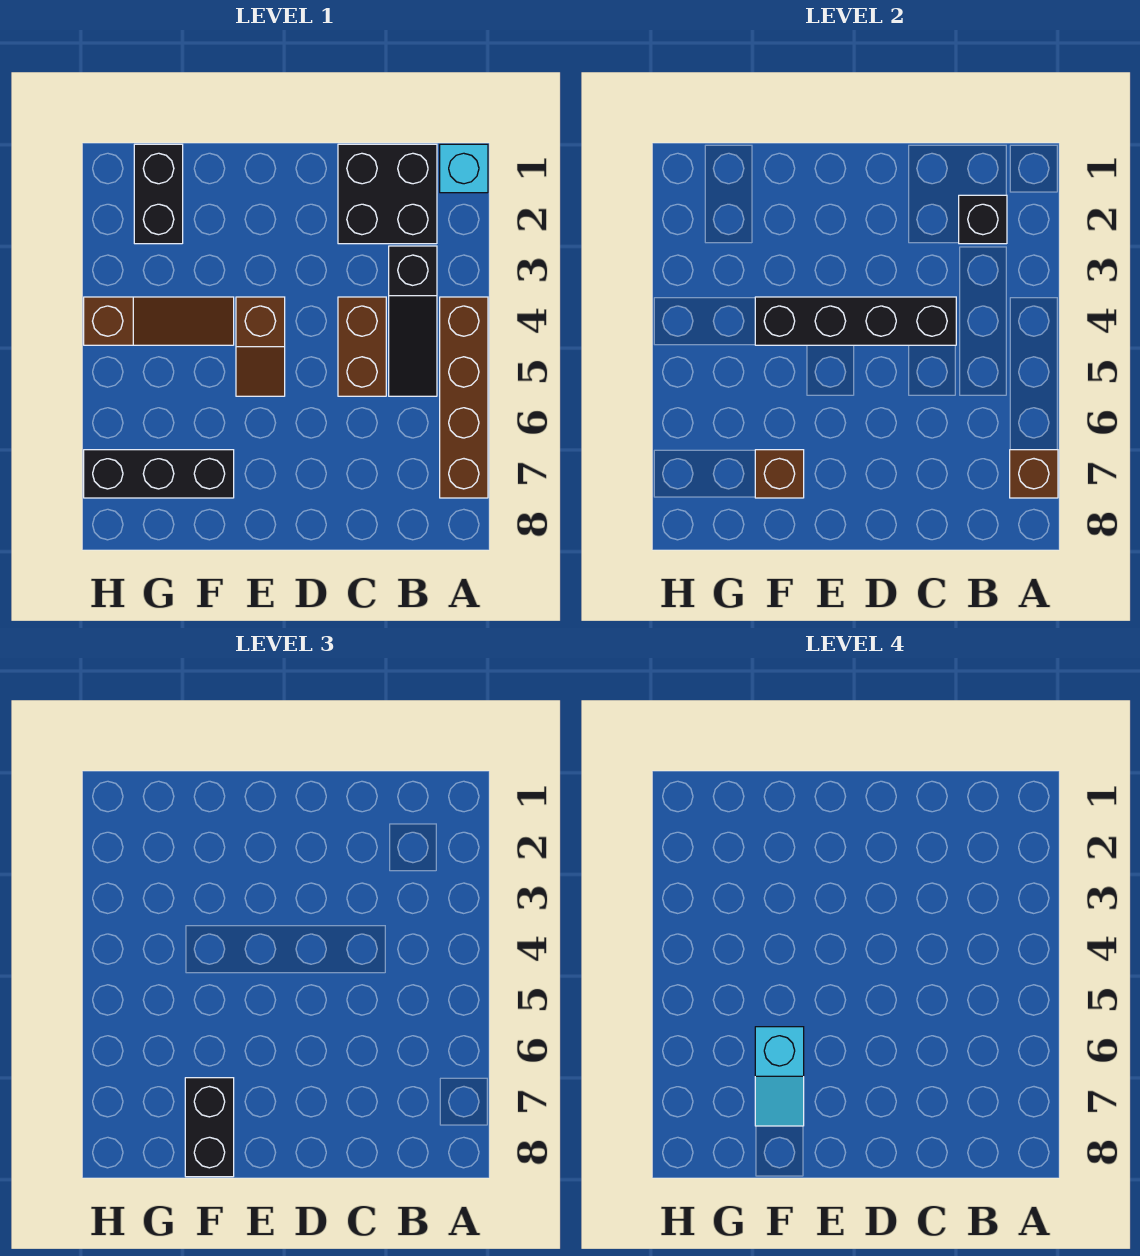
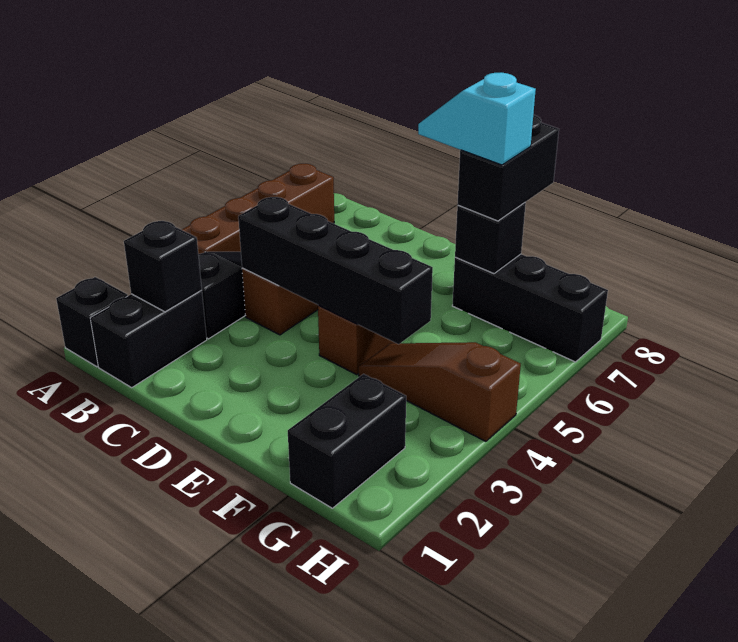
cyan brick A1 level 1 -> black brick A1 level 1
brown brick A7 level 2 -> none
black brick B1:C2 level 1 -> black brick B1:B2 level 1
cyan slope F6:F7 level 4 top 6 -> cyan slope E7:F7 level 4 top F
brown brick F7 level 2 -> black brick F7 level 2

